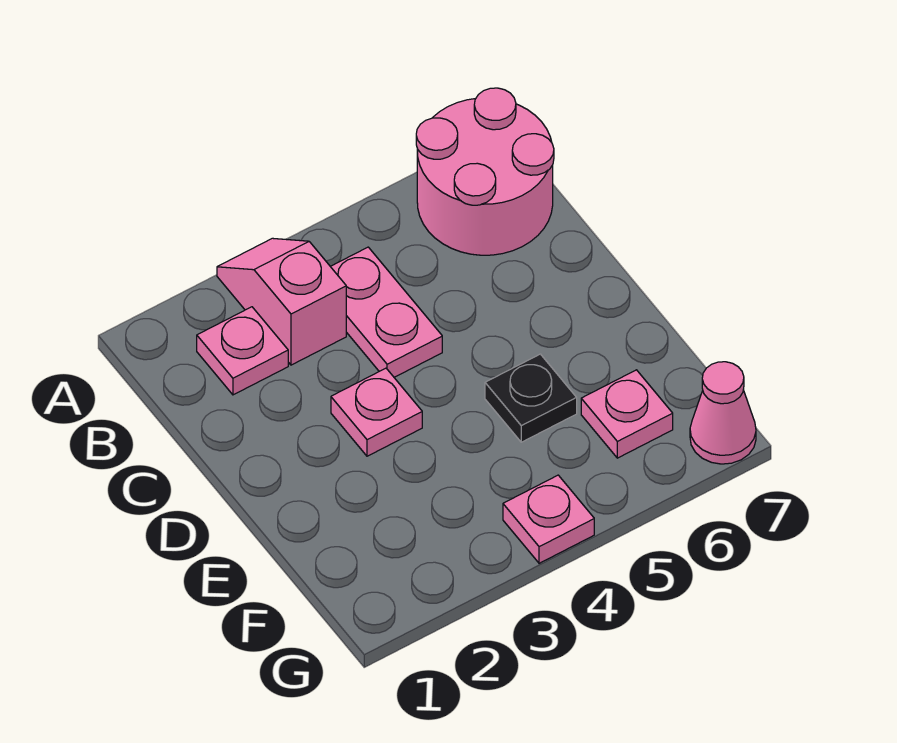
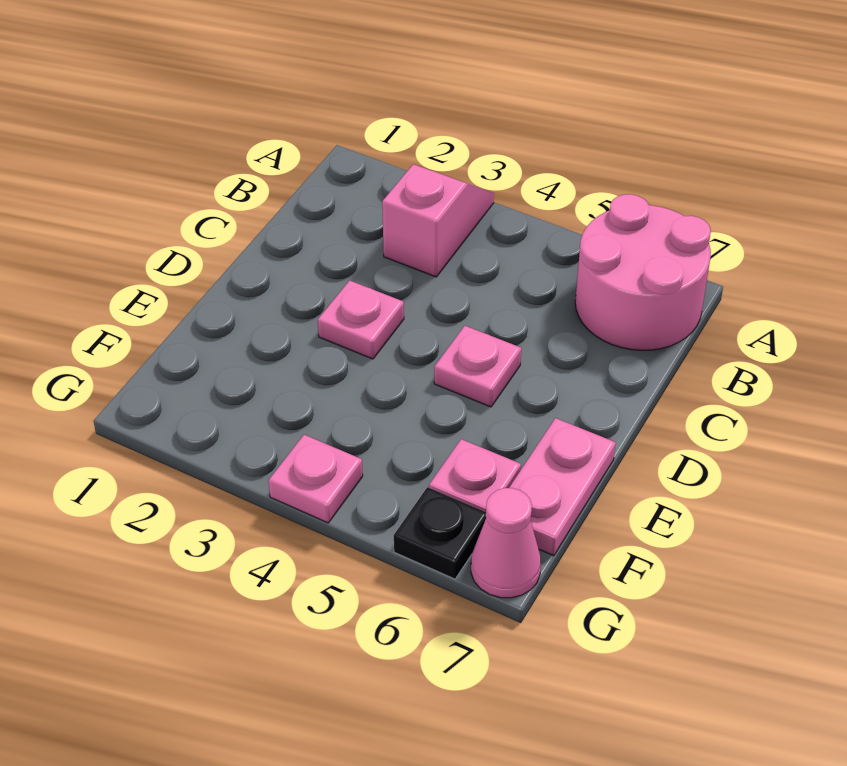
pink plate B2 level 1 -> pink plate D5 level 1
pink plate B4:C4 level 1 -> pink plate E7:F7 level 1
black plate E5 level 1 -> black plate G6 level 1

